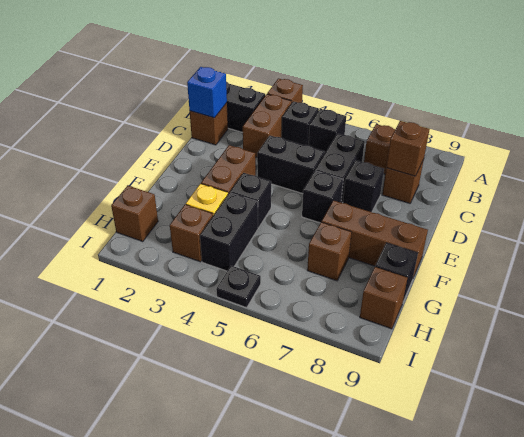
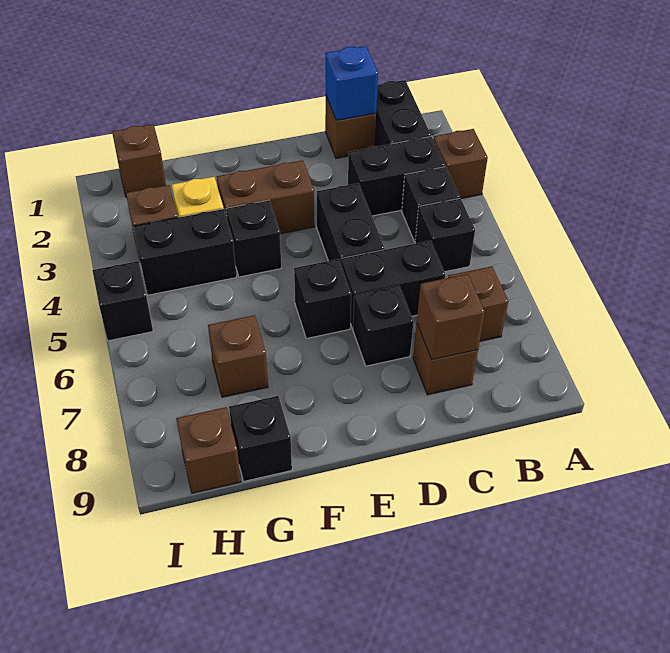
brown brick B3:C3 level 1 -> black brick B3:C3 level 1
brown brick F7:F9 level 1 -> none
black plate I5 level 1 -> black brick I5 level 1

